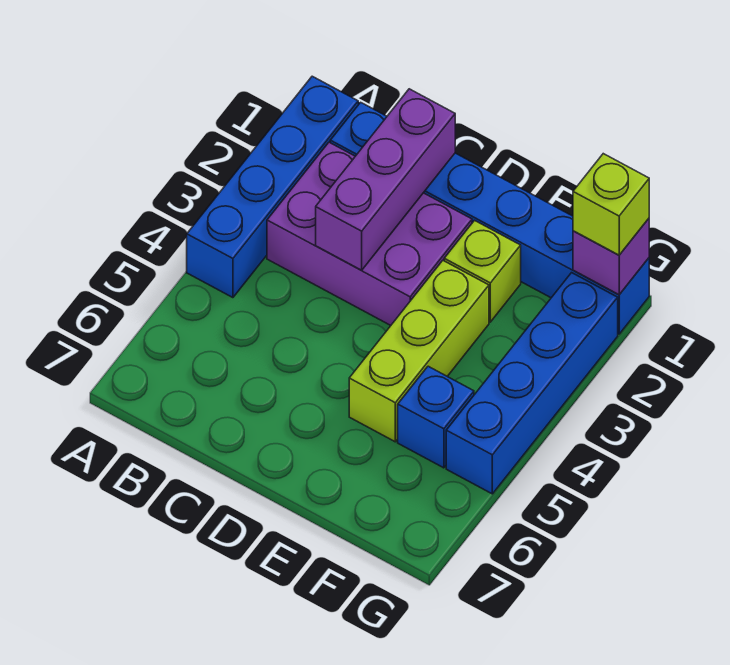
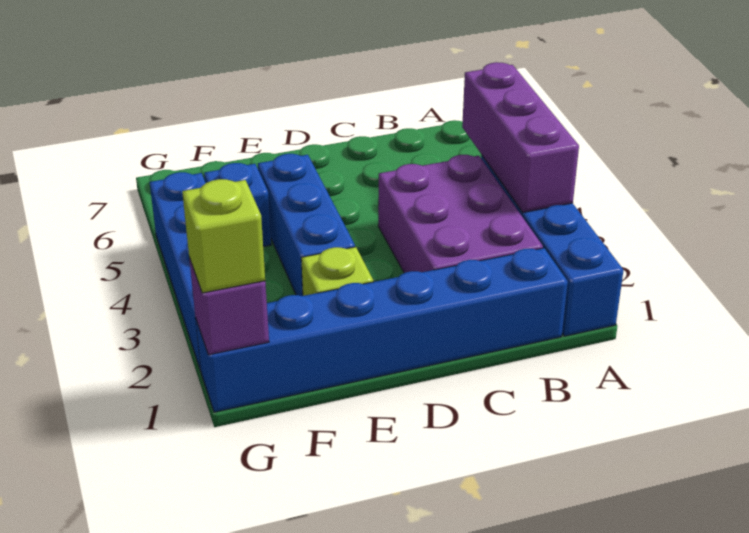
purple brick B2:D3 level 1 -> purple brick B2:C4 level 1
purple brick C1:C3 level 2 -> purple brick A3:A5 level 2
lime brick E3:E5 level 1 -> blue brick E3:E5 level 1

